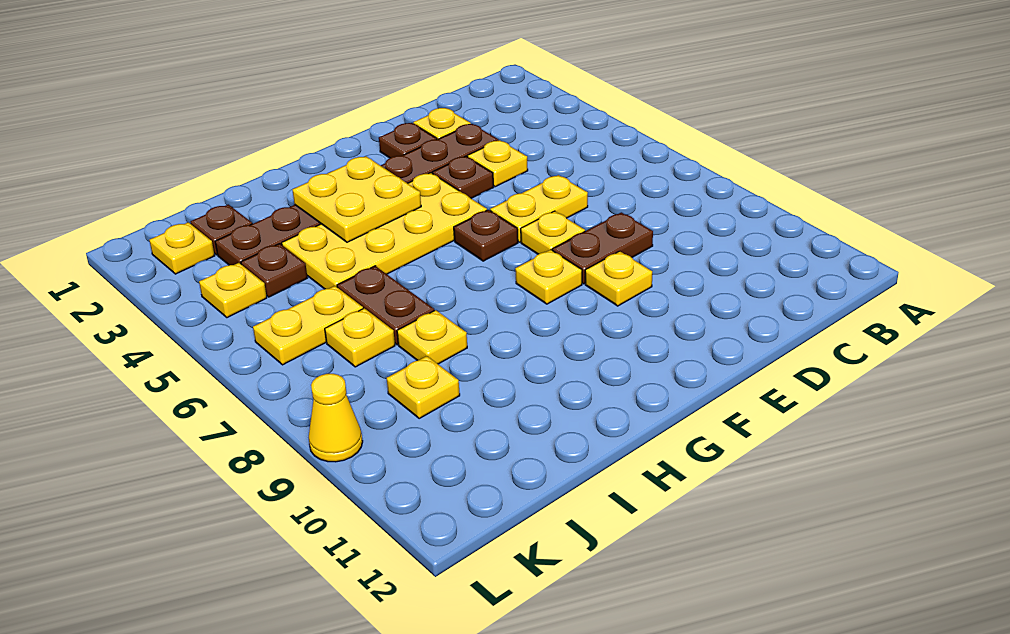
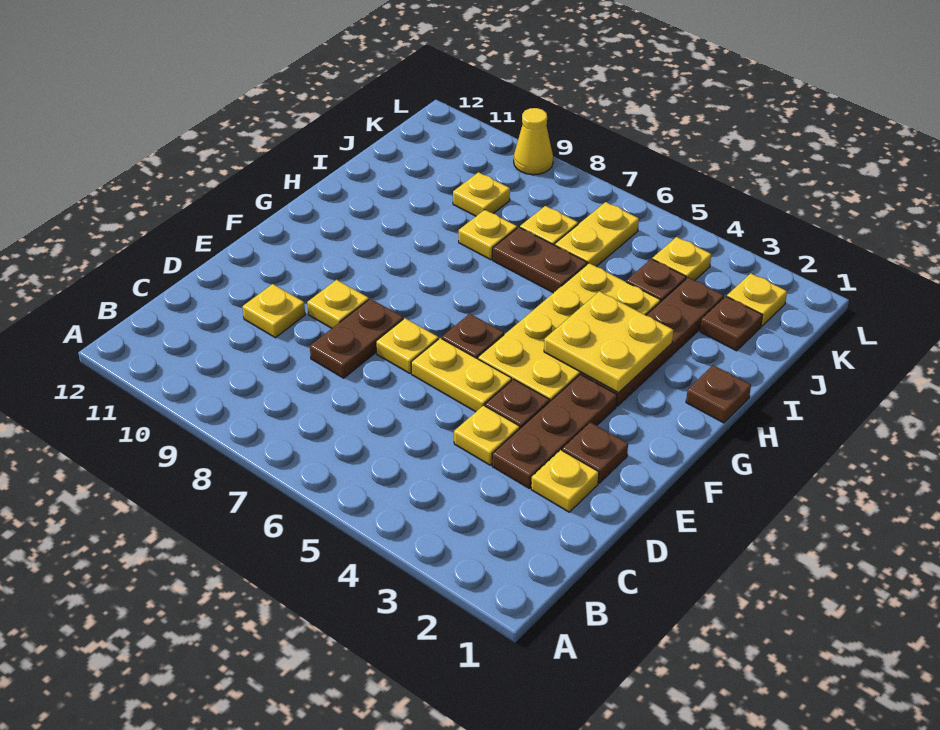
yellow plate D6:E6 level 1 -> yellow plate E5:E6 level 1
yellow plate F8 level 1 -> yellow plate D10 level 1
none -> brown plate H1 level 1

